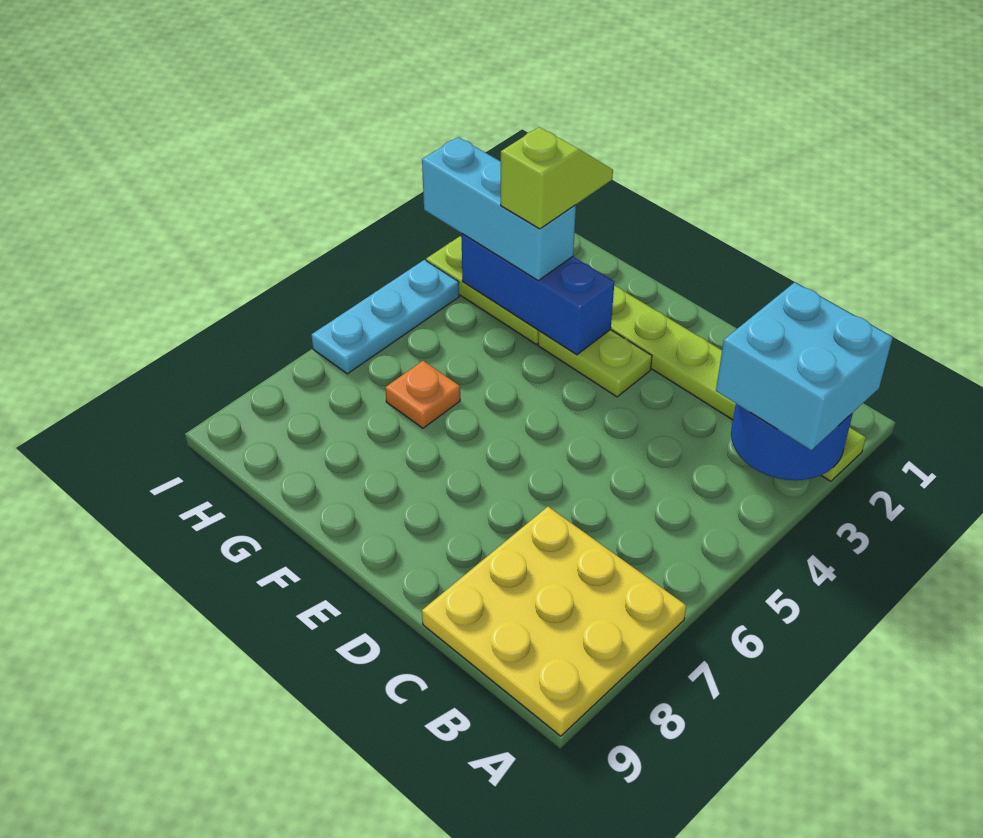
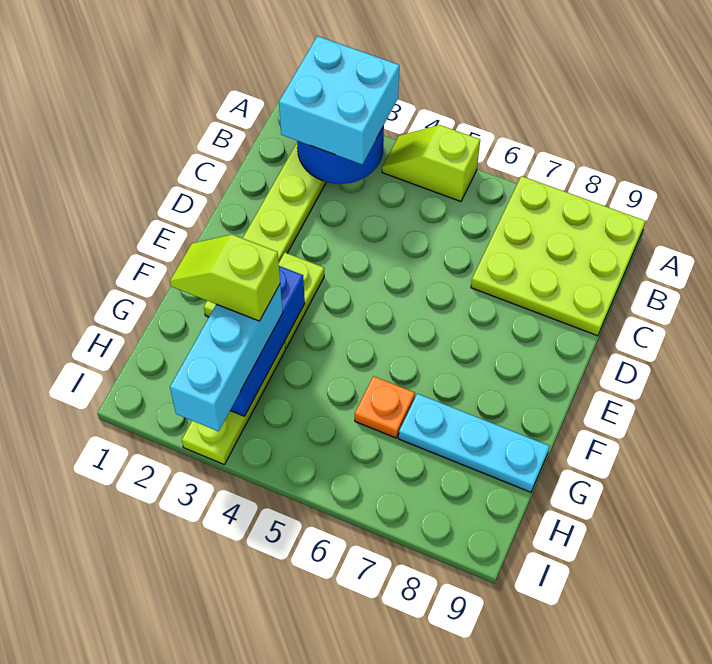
none -> lime slope A4:A5 level 1 top 5
yellow plate A7:C9 level 1 -> lime plate A7:C9 level 1
cyan plate I4:I6 level 1 -> cyan plate G7:G9 level 1

